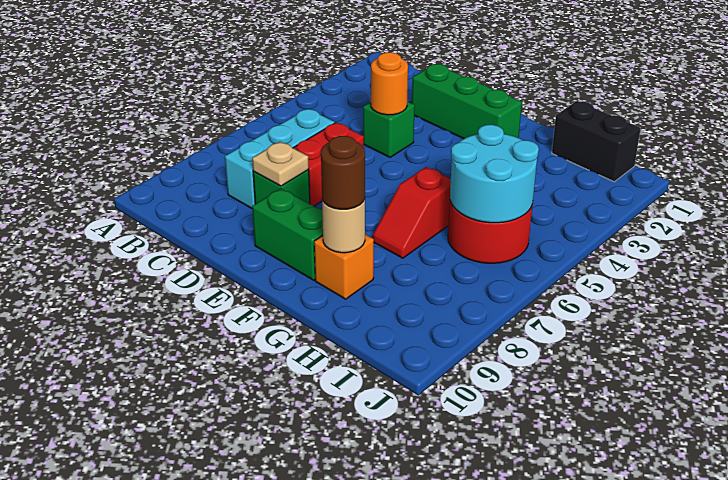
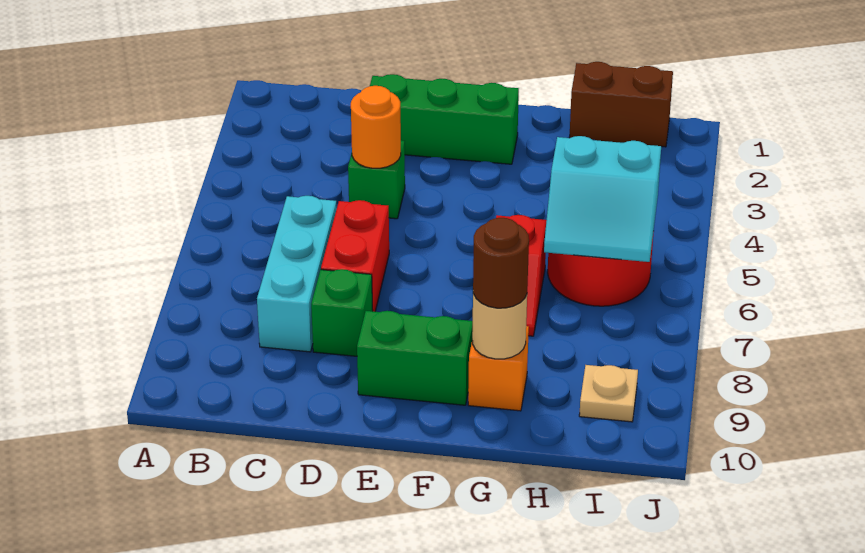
tan plate D8 level 2 -> tan plate I9 level 1
black brick H1:I1 level 1 -> brown brick H1:I1 level 1
cyan round brick H5:I6 level 2 -> cyan slope H5:I6 level 2 top 5

